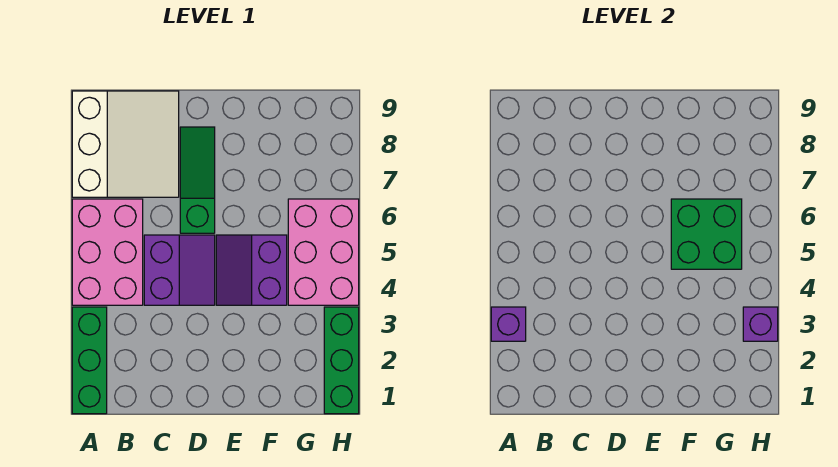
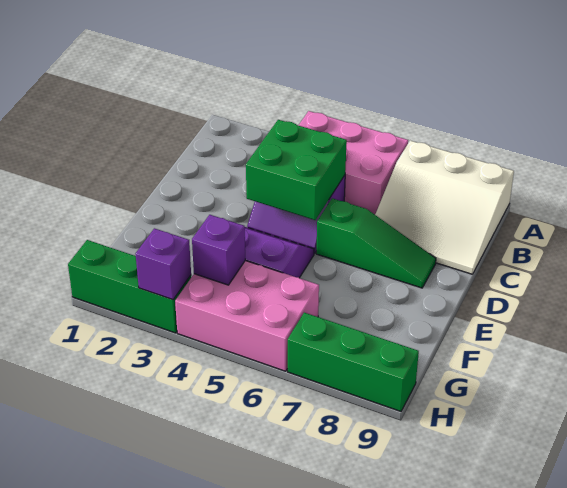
green brick A1:A3 level 1 -> green brick H7:H9 level 1
purple brick A3 level 2 -> purple brick G4 level 2
green brick F5:G6 level 2 -> green brick C4:D5 level 2

